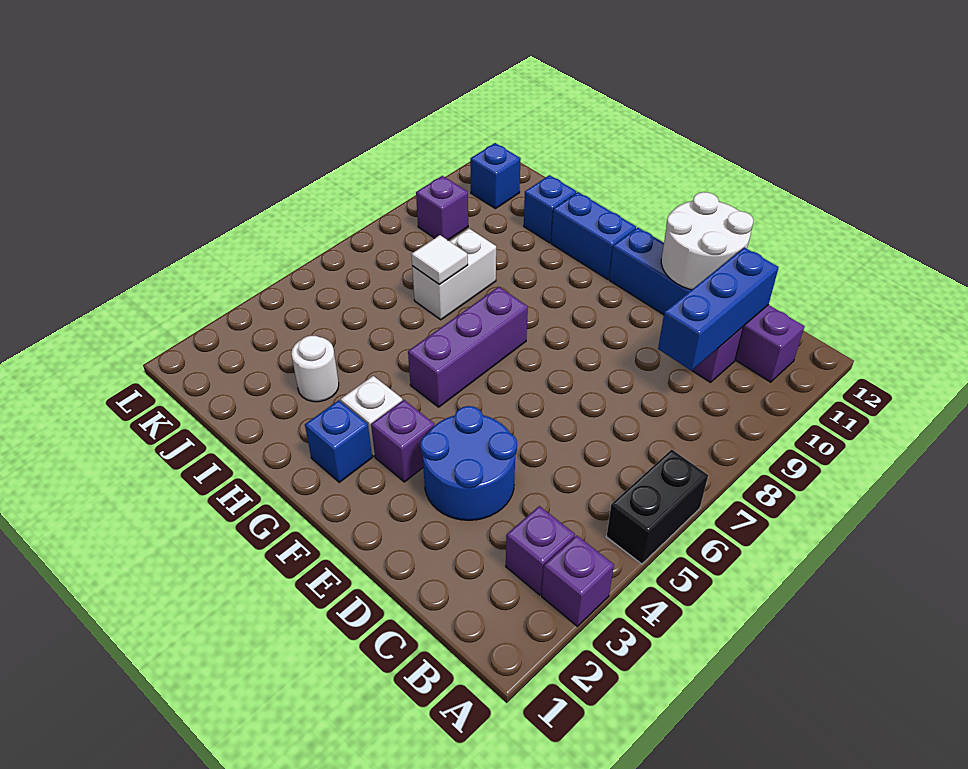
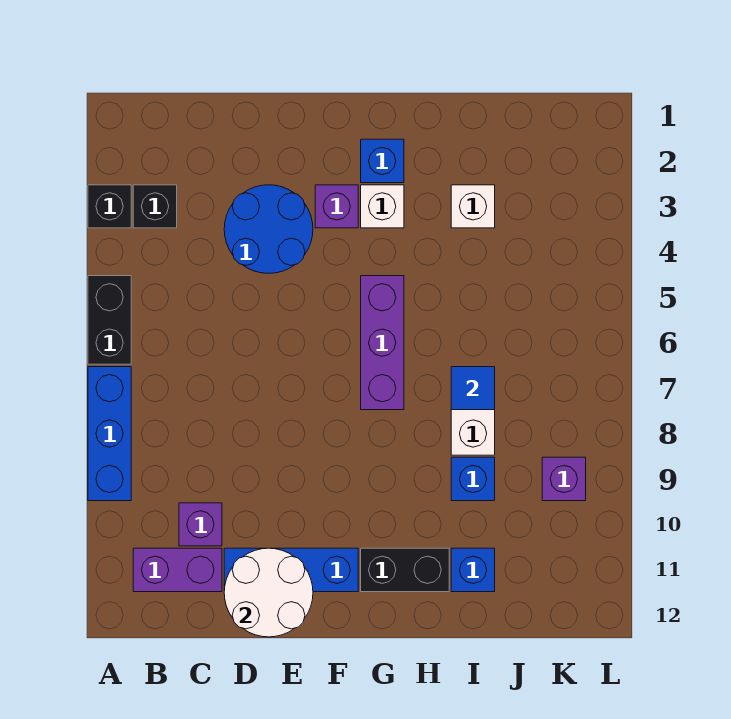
purple brick A3 level 1 -> black brick A3 level 1
purple brick B3 level 1 -> black brick B3 level 1
blue brick C9:C11 level 2 -> blue brick A7:A9 level 1
blue brick G11:H11 level 1 -> black brick G11:H11 level 1
white round brick I3 level 1 -> white brick I3 level 1
white tile I7 level 2 -> blue tile I7 level 2
blue brick K11 level 1 -> blue brick I9 level 1

